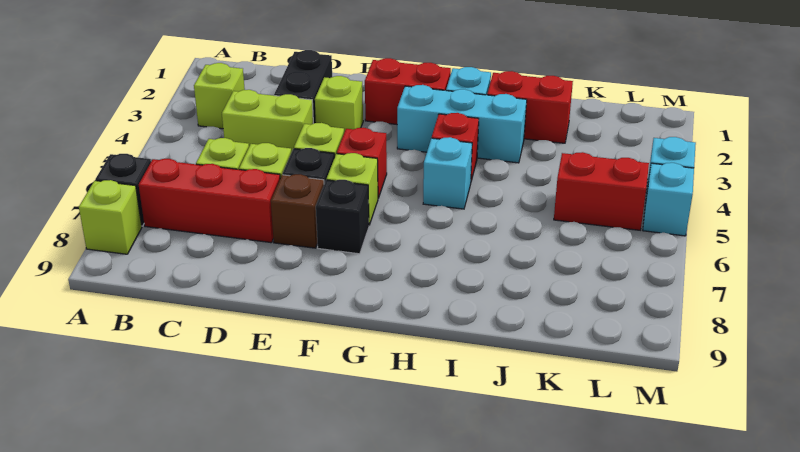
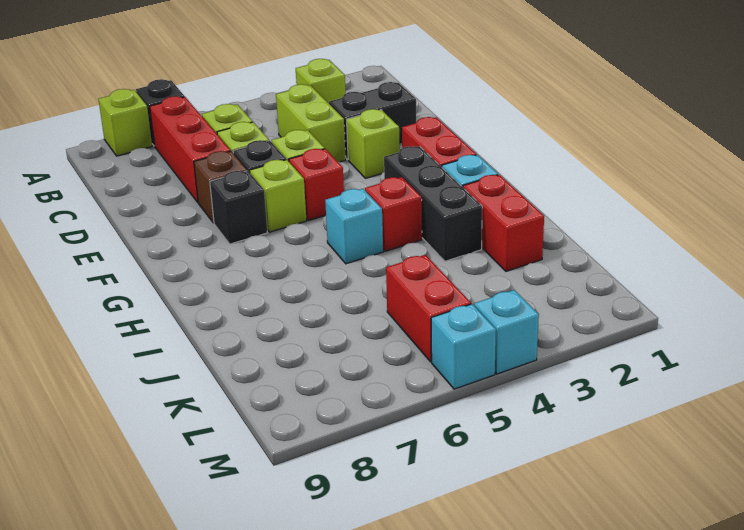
cyan brick G3:I3 level 1 -> black brick G3:I3 level 1

